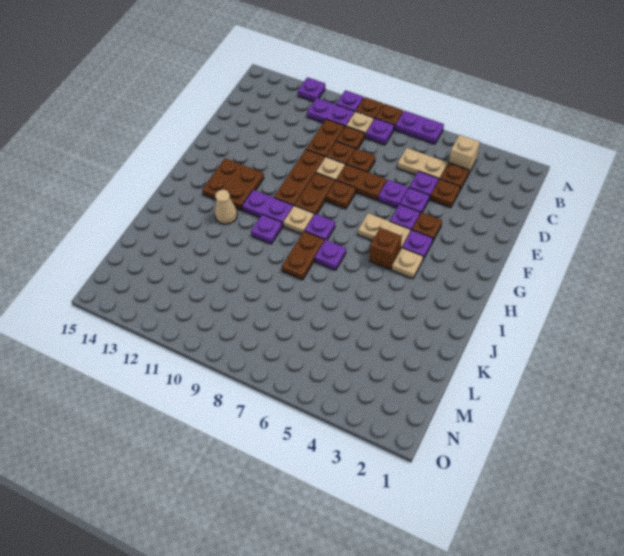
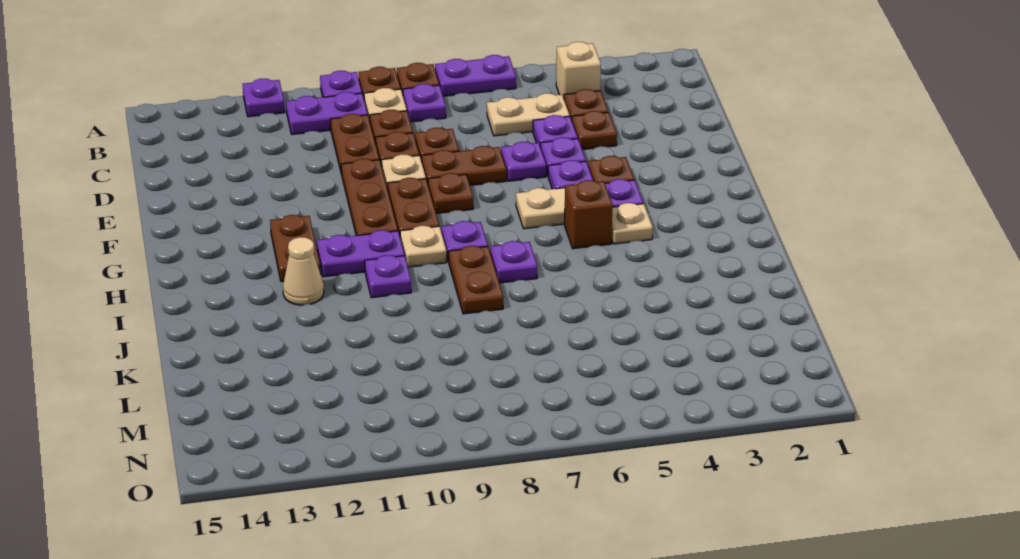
brown plate G12:H13 level 1 -> brown plate G12:H12 level 1

